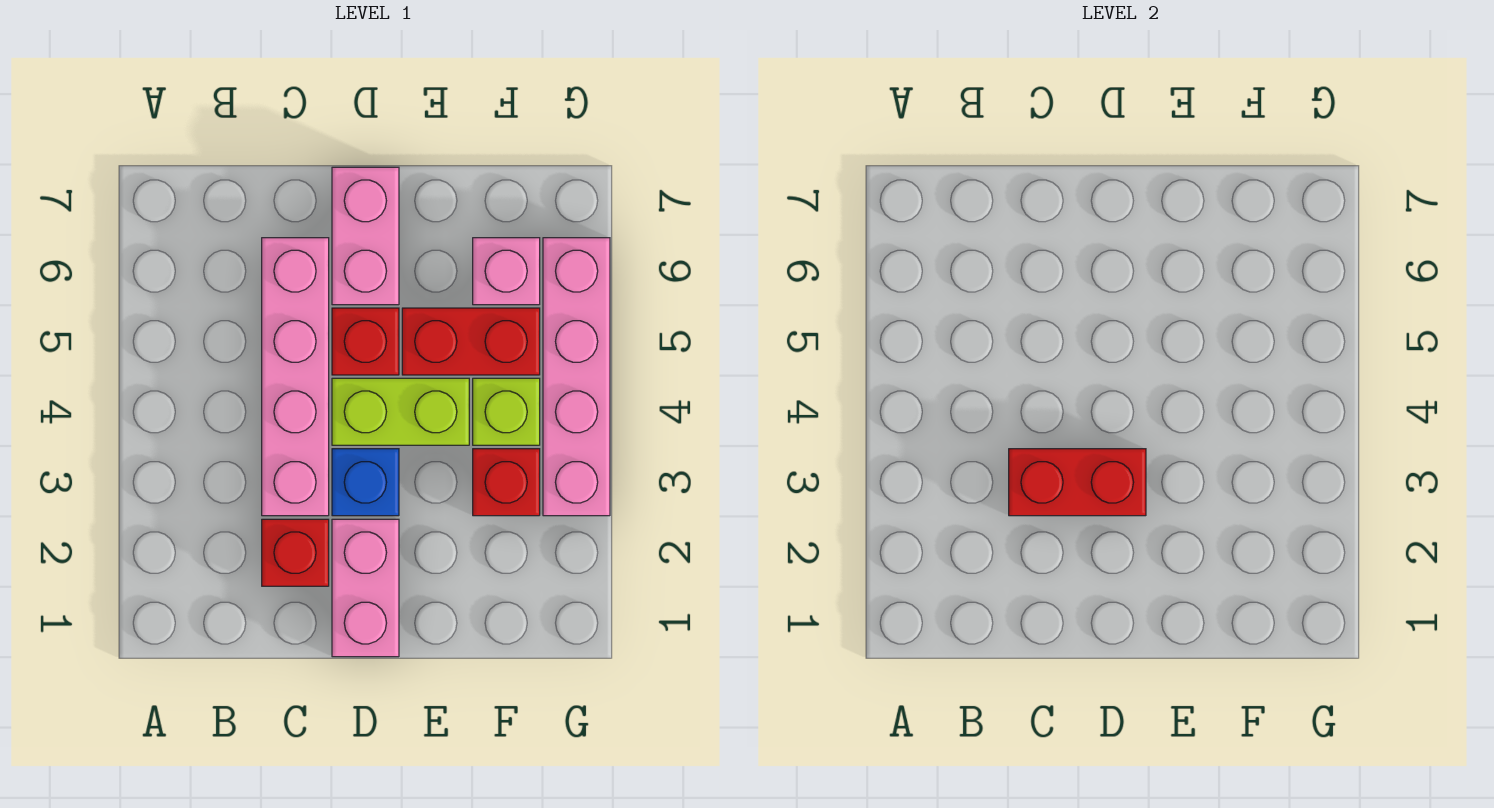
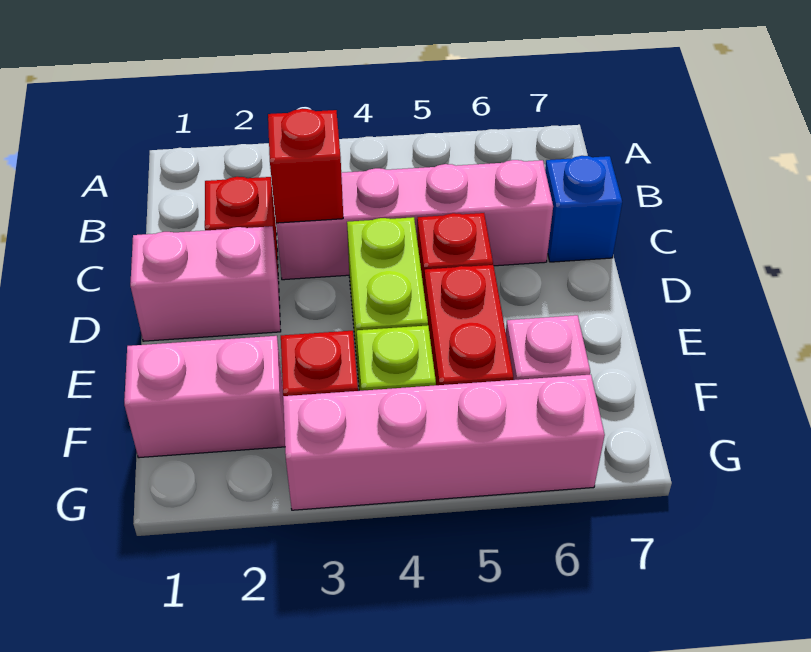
red brick C3:D3 level 2 -> red brick C3 level 2
blue brick D3 level 1 -> blue brick C7 level 1
pink brick D6:D7 level 1 -> pink brick F1:F2 level 1

